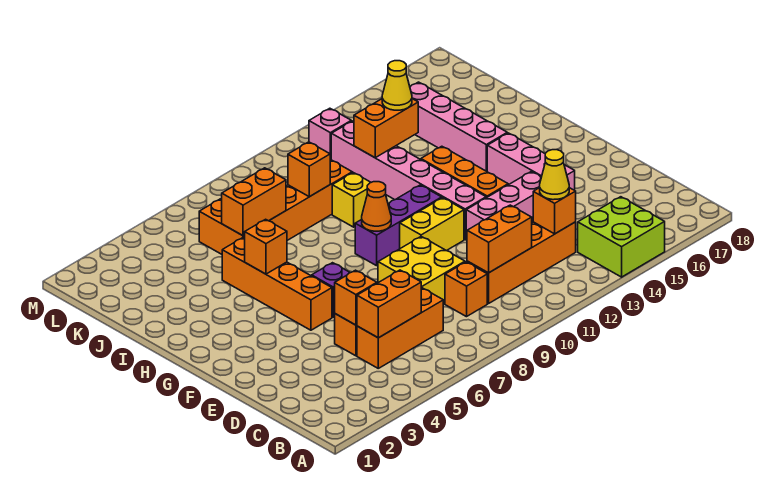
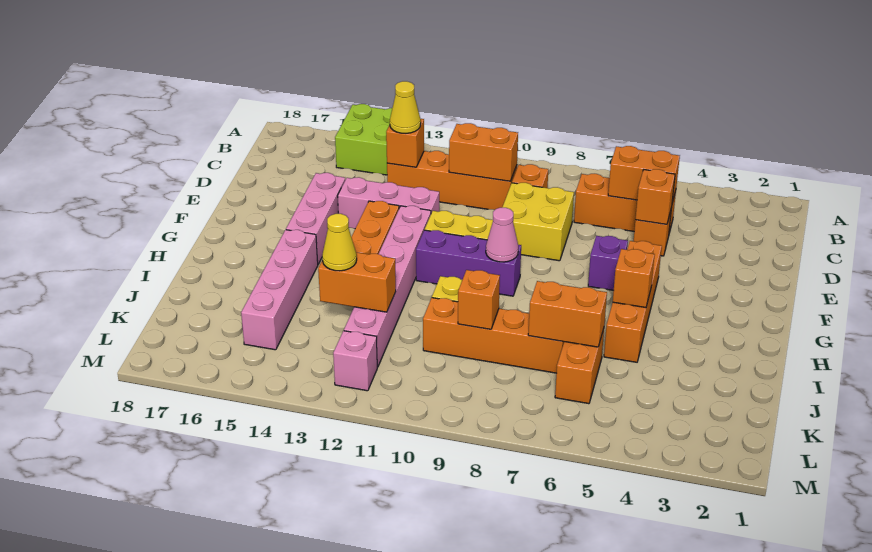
orange cone G9 level 2 -> pink cone G9 level 2

